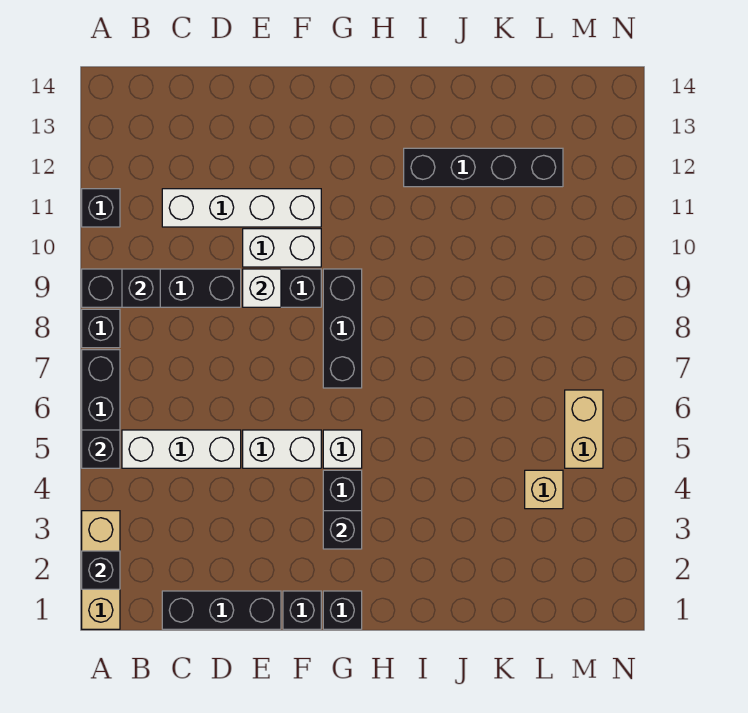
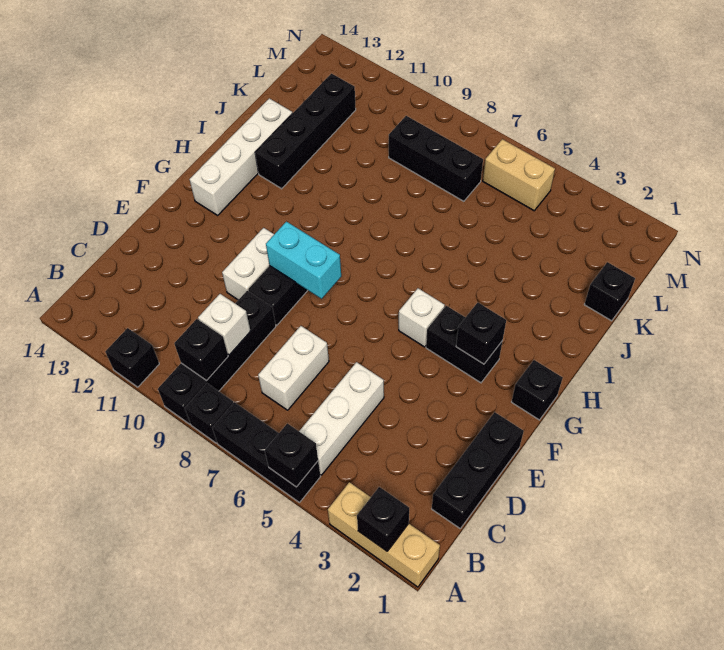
white brick C11:F11 level 1 -> white brick G13:J13 level 1
white brick E5:F5 level 1 -> white brick C7:D7 level 1
white brick E9 level 2 -> white brick C9 level 2
black brick F1 level 1 -> black brick K1 level 1
none -> cyan brick F8:F9 level 2
black brick G7:G9 level 1 -> black brick L7:L9 level 1
tan brick L4 level 1 -> none

